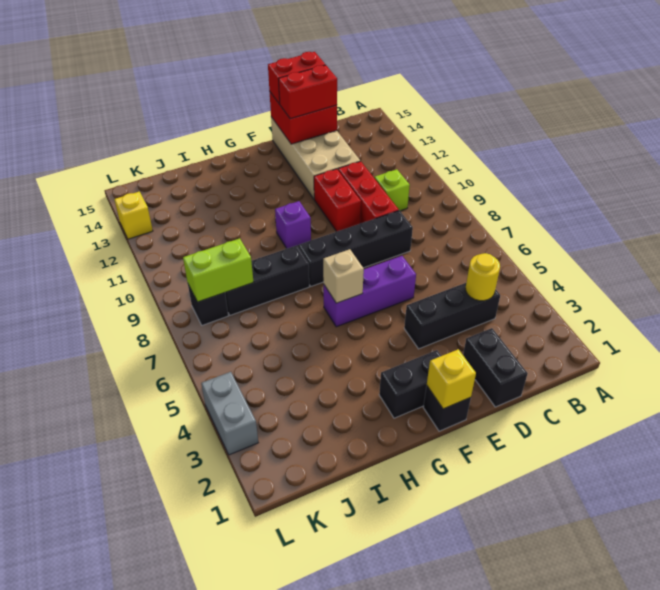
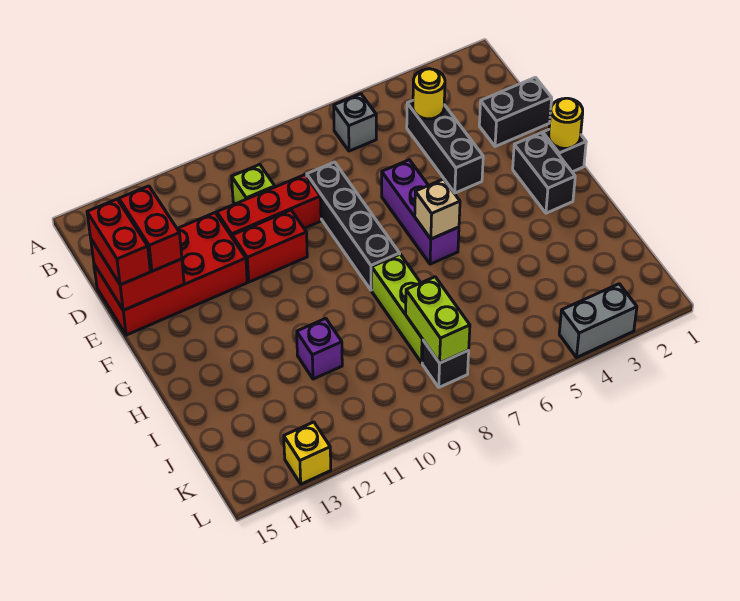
none -> grey brick B6 level 1
tan brick D12:E15 level 1 -> red brick D12:E15 level 1
yellow brick F1 level 2 -> yellow round brick F1 level 2
purple brick G10 level 1 -> purple brick I11 level 1
black brick H8:J8 level 1 -> lime brick H8:J8 level 1

